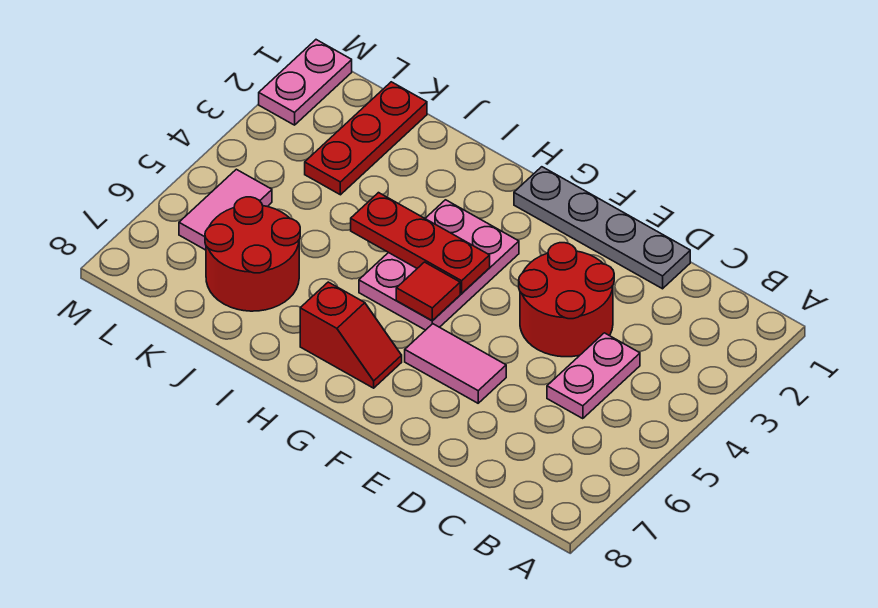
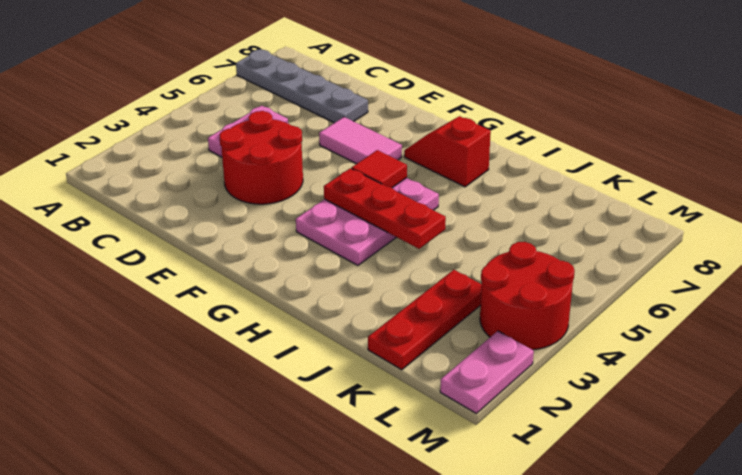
grey plate D1:G1 level 1 -> grey plate A7:D7 level 1
red round brick J6:K7 level 1 -> red round brick L3:M4 level 1
pink tile L5:L6 level 1 -> none

